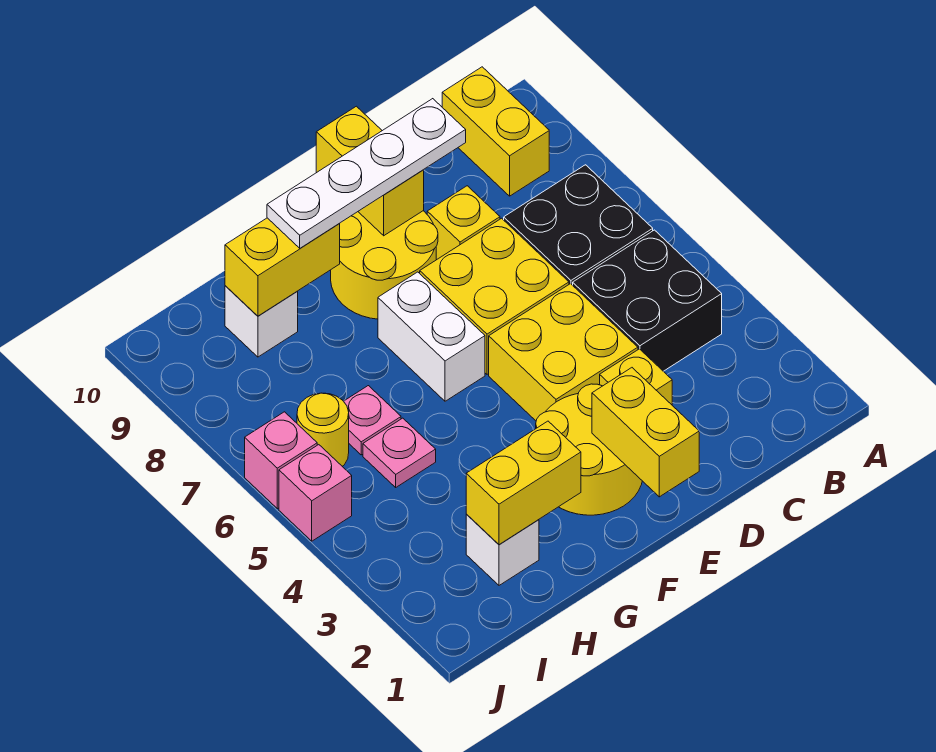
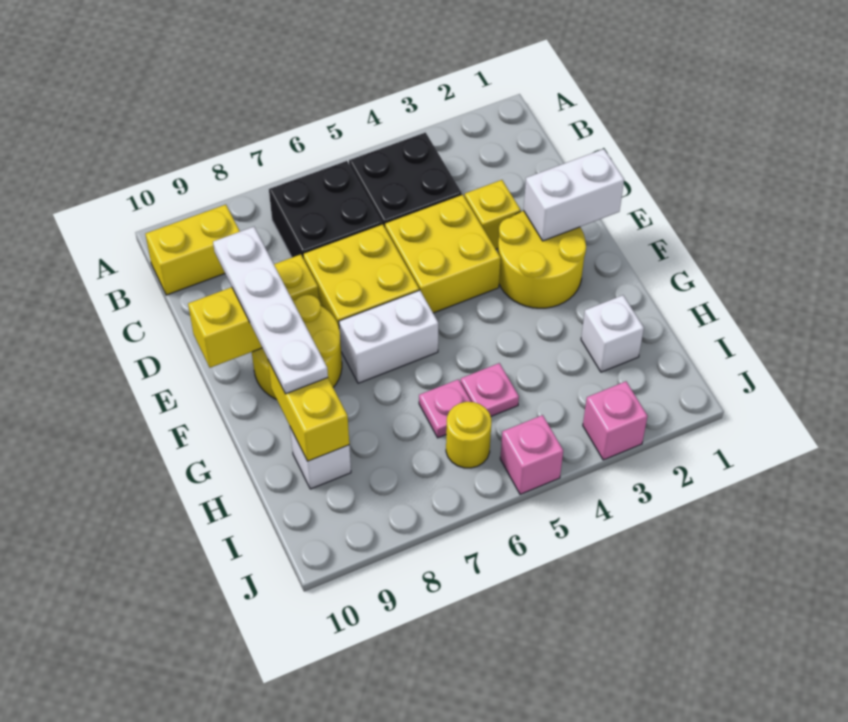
yellow brick E1:E2 level 2 -> white brick E1:E2 level 2
yellow brick G2:H2 level 2 -> none
pink brick J6 level 1 -> pink brick J3 level 1

